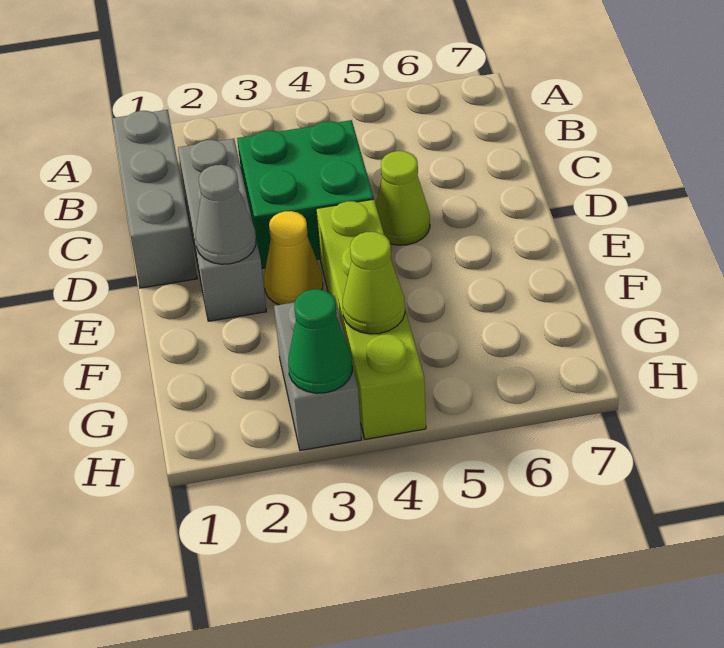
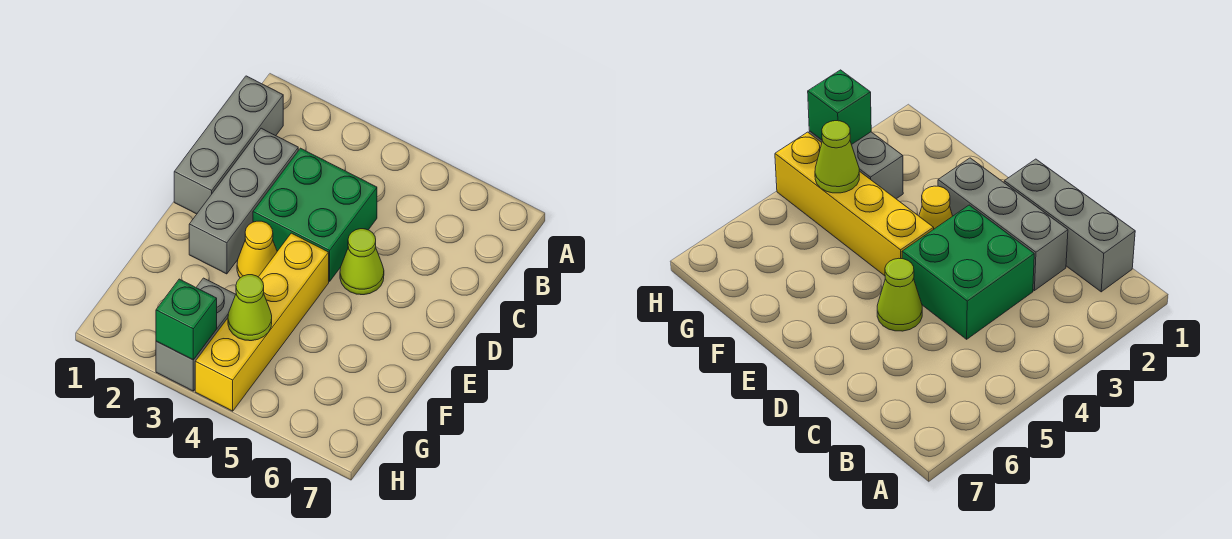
grey cone E2 level 2 -> none
lime brick E4:H4 level 1 -> yellow brick E4:H4 level 1
green cone H3 level 2 -> green brick H3 level 2

